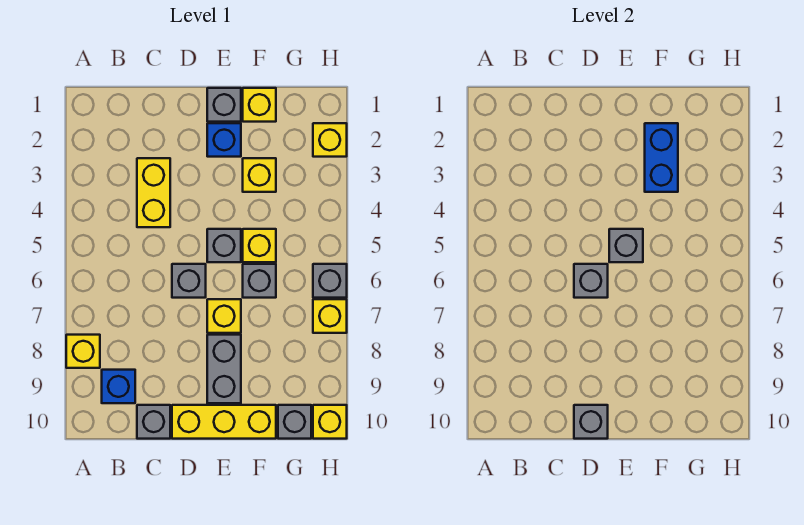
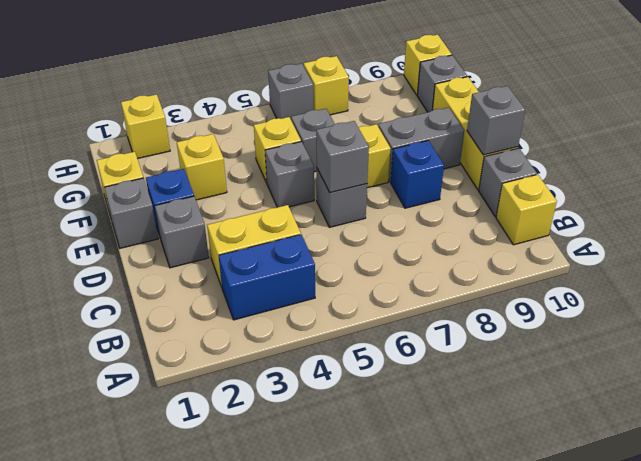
yellow brick A8 level 1 -> yellow brick B10 level 1
blue brick B9 level 1 -> blue brick D8 level 1
grey brick E5 level 2 -> grey brick D2 level 1
blue brick F2:F3 level 2 -> blue brick B3:B4 level 1

